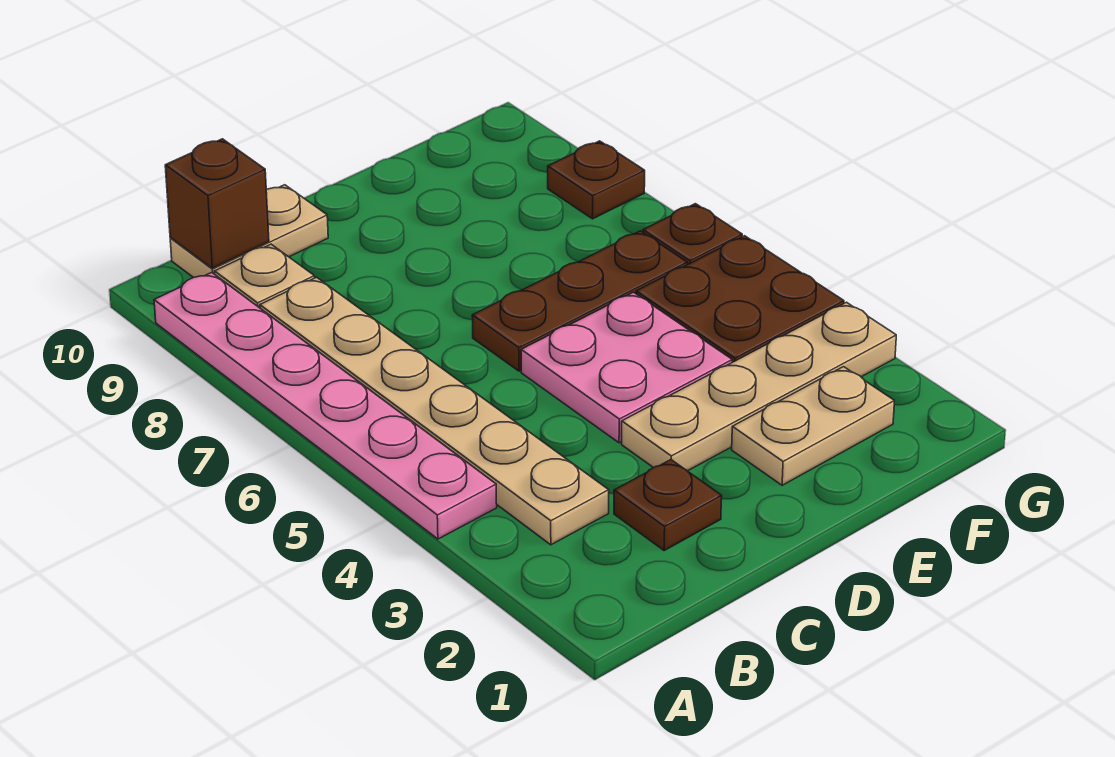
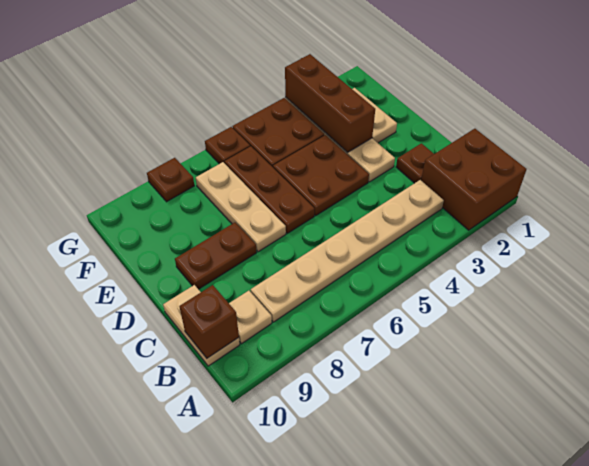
none -> brown brick A1:B2 level 1
pink plate A4:A9 level 1 -> none
pink plate D4:E5 level 1 -> brown plate D4:E5 level 1
none -> tan plate D7:F7 level 1
none -> brown plate D8:D9 level 1
none -> brown brick E3:G3 level 2

